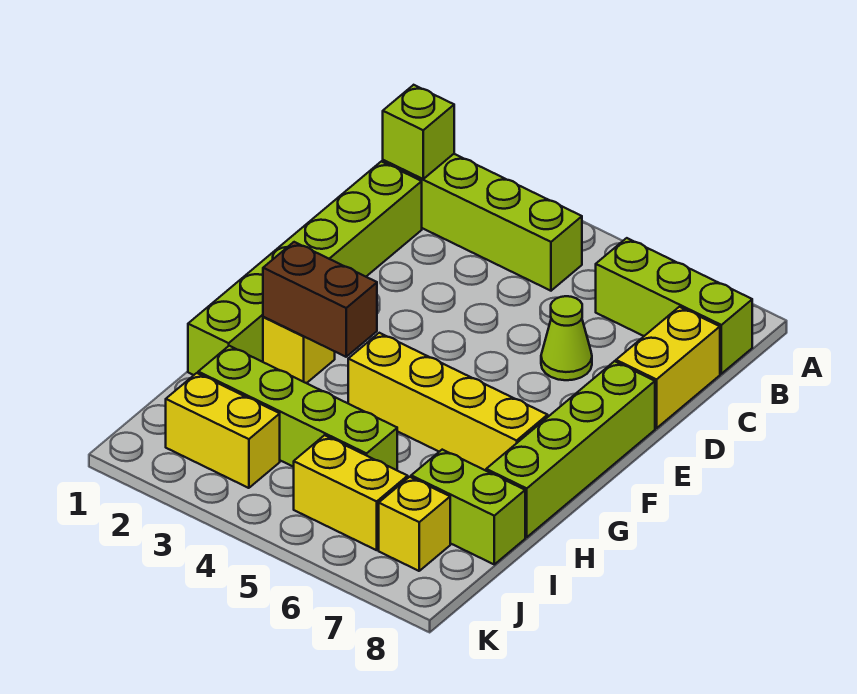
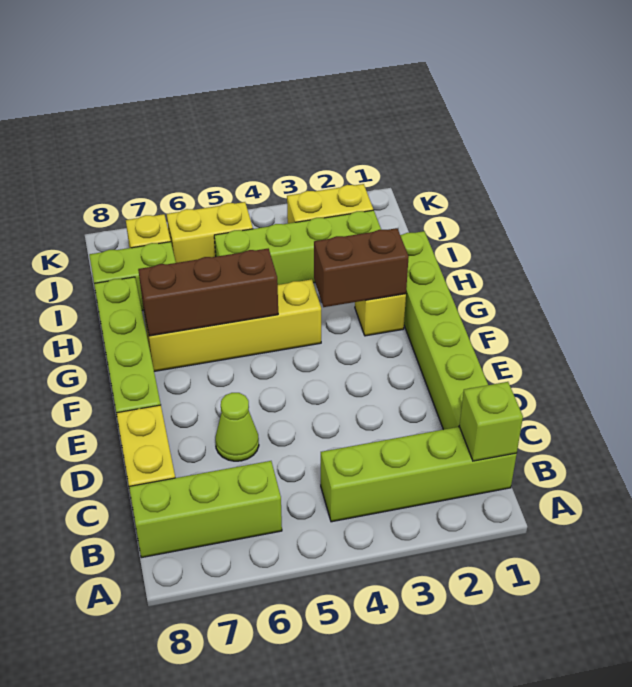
none -> brown brick G5:G7 level 2

